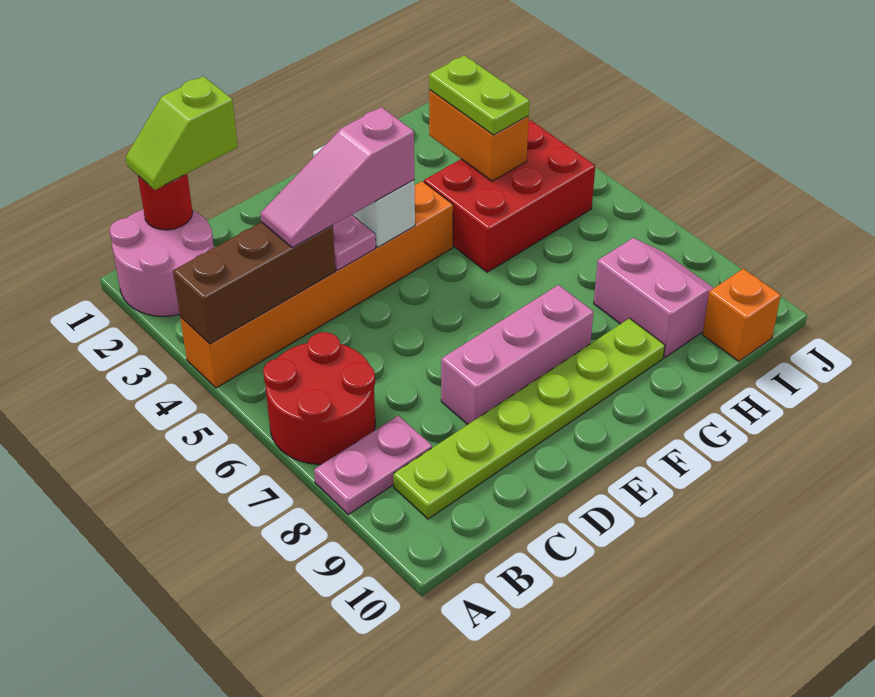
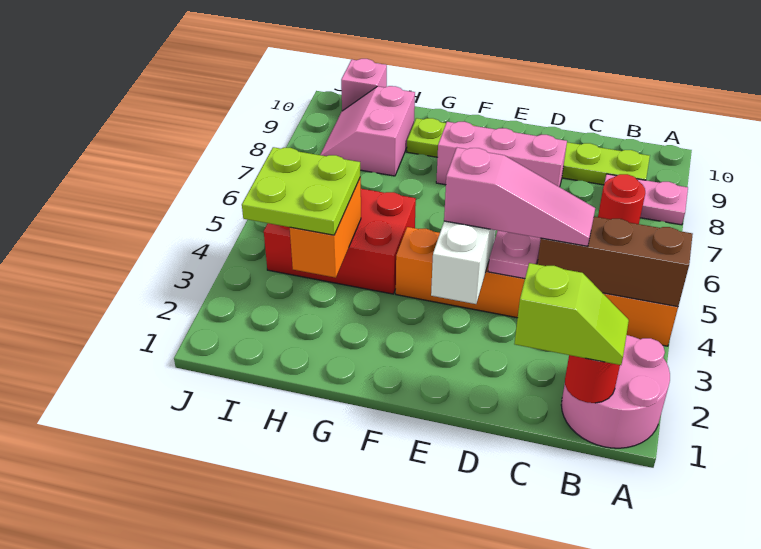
red round brick A6:B7 level 1 -> red round brick B7 level 1
lime plate H3:H4 level 3 -> lime plate H3:I4 level 3
orange brick I10 level 1 -> pink brick I10 level 1

